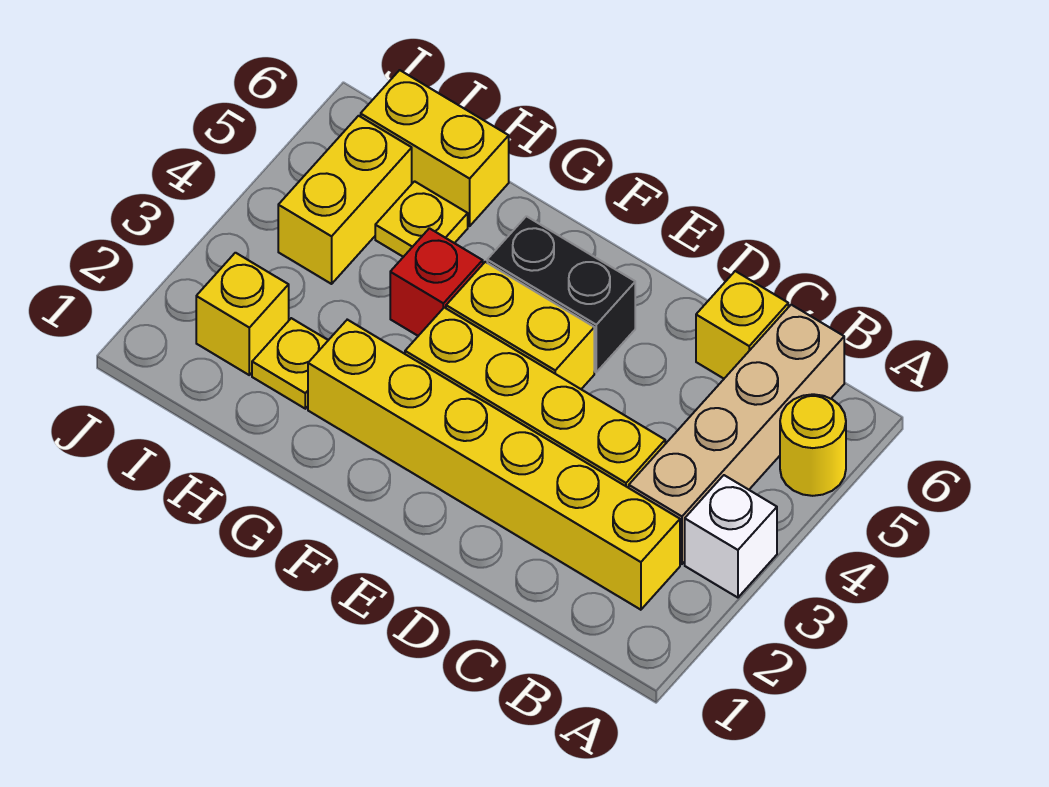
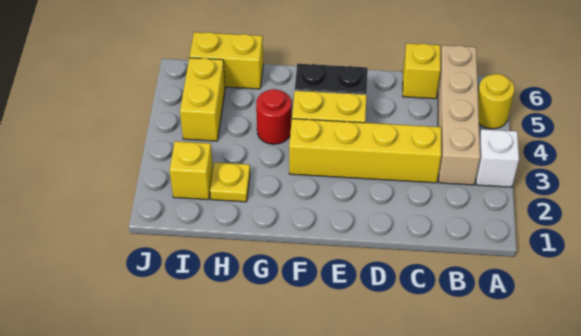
yellow brick B2:G2 level 1 -> none
red brick G4 level 1 -> red round brick G4 level 1
yellow plate H5 level 1 -> none

